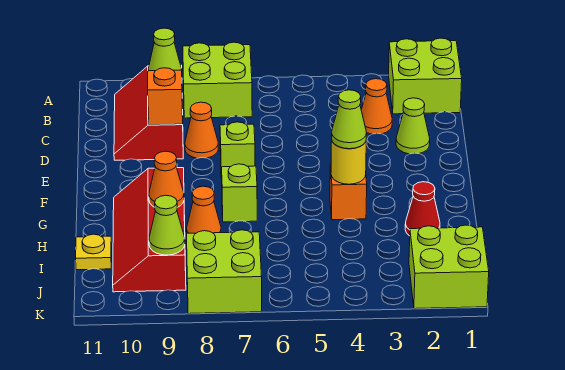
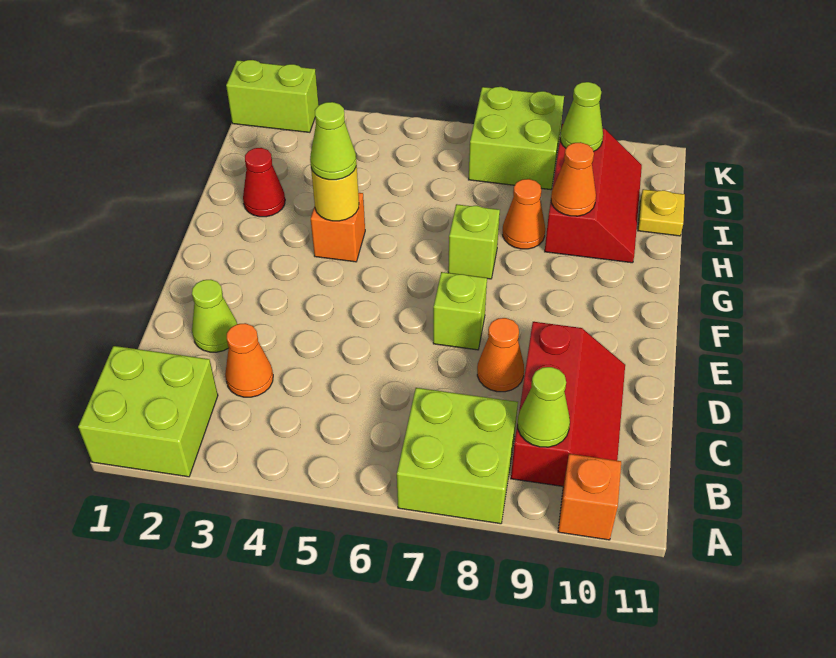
orange brick D9 level 2 -> orange brick A10 level 1
red slope G9:J10 level 1 top 9 -> red slope H9:J10 level 1 top 9
lime brick J1:K2 level 1 -> lime brick K1:K2 level 1

